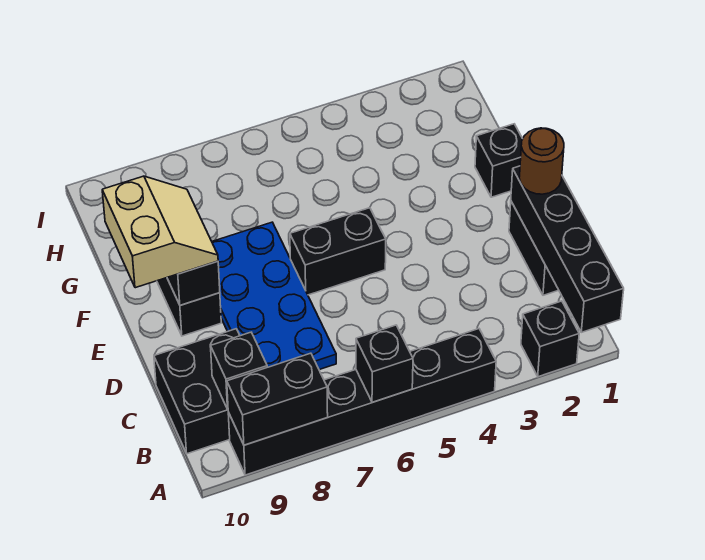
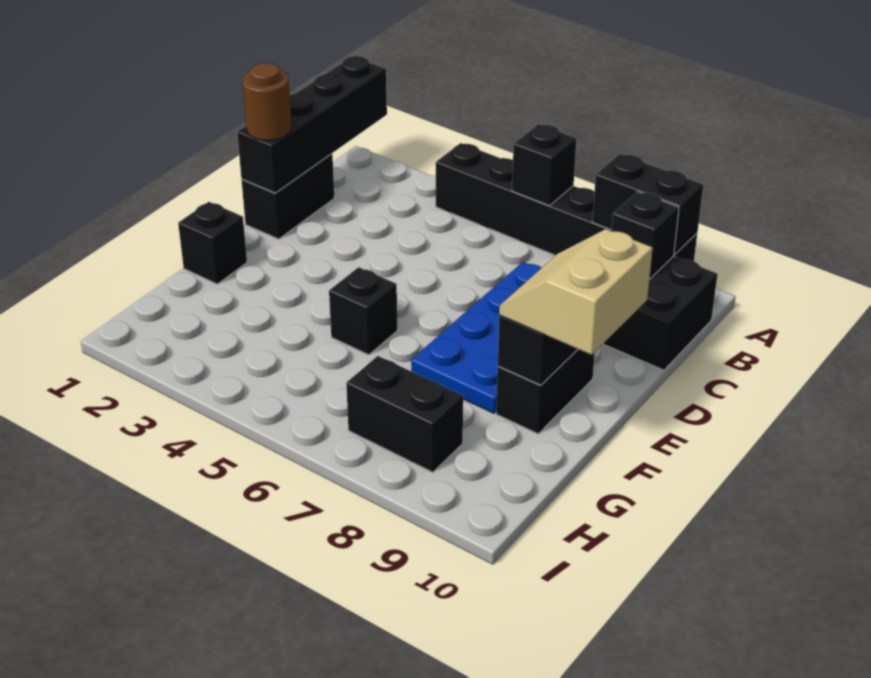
black brick A2 level 1 -> black brick F5 level 1
black brick E5:E6 level 1 -> black brick H7:H8 level 1

